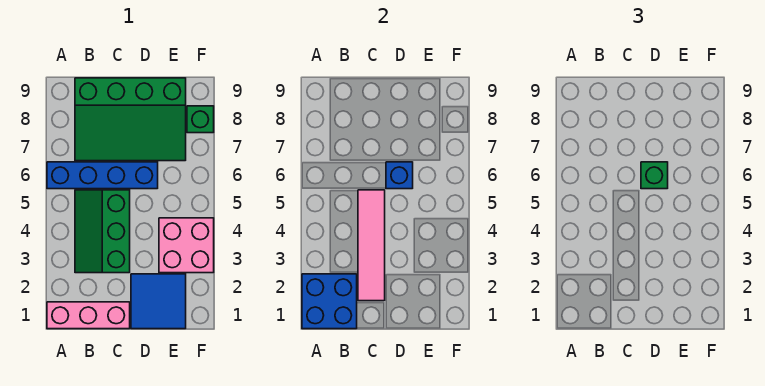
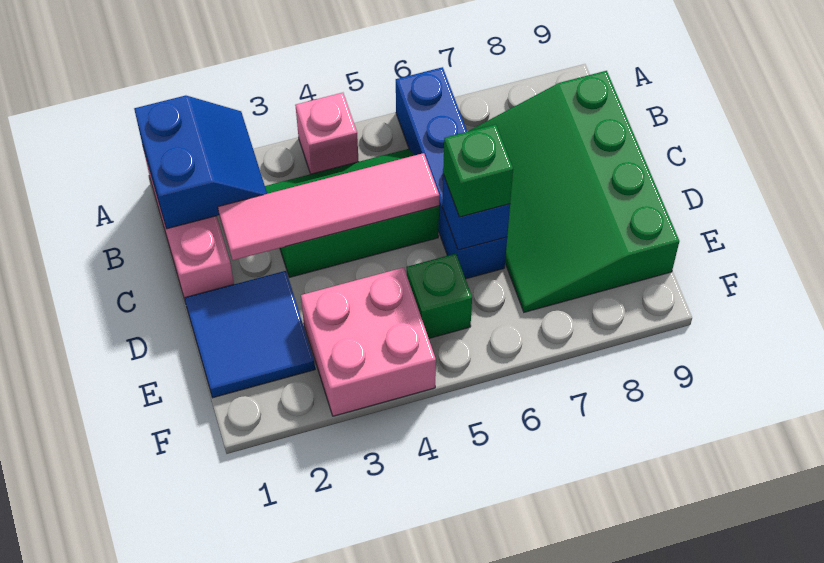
blue brick A1:B2 level 2 -> blue slope A1:B2 level 2 top 1
none -> pink brick A4 level 1
green brick F8 level 1 -> green brick E5 level 1

